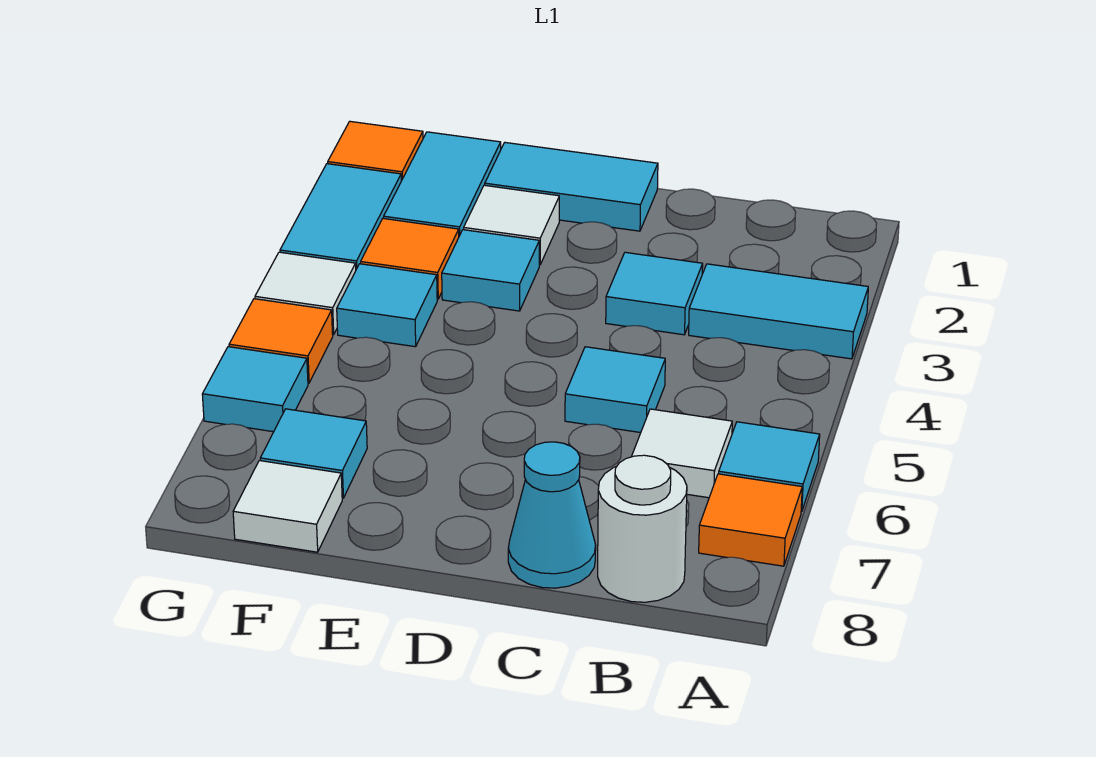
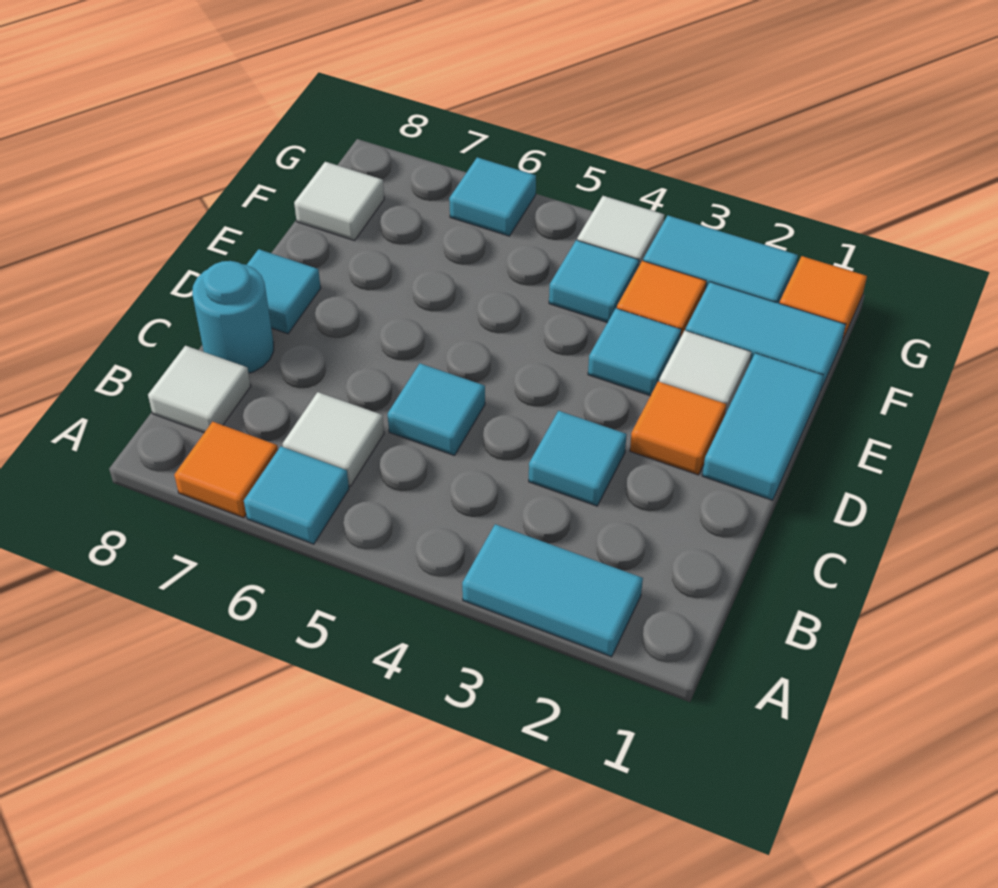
cyan tile A3:B3 level 1 -> cyan tile A2:A3 level 1
white round brick B8 level 1 -> white tile B8 level 1
cyan cone C8 level 1 -> cyan round brick C8 level 1
cyan tile F7 level 1 -> cyan tile D8 level 1
orange tile G5 level 1 -> orange tile D2 level 1

